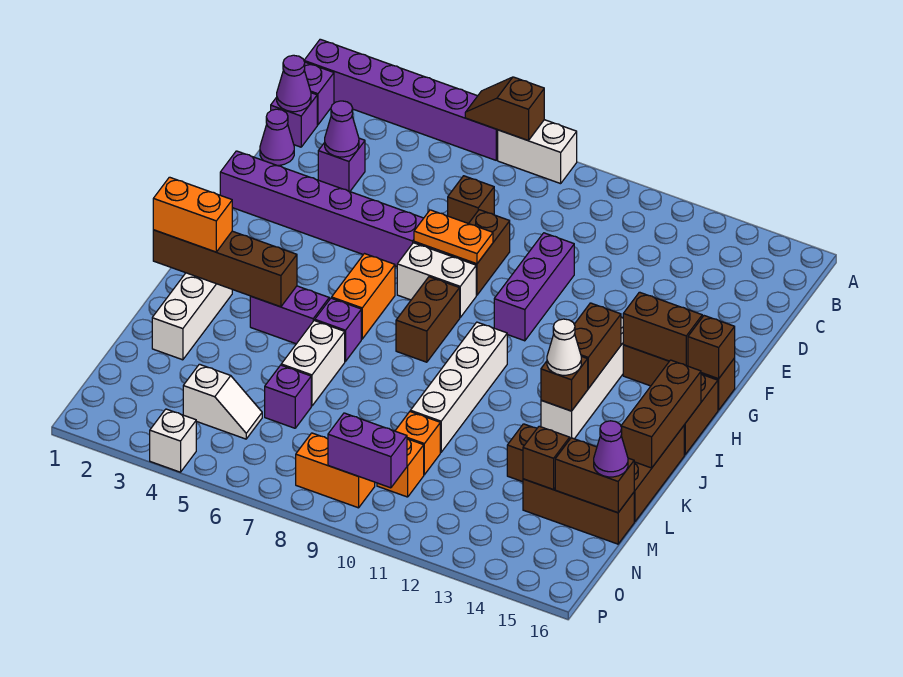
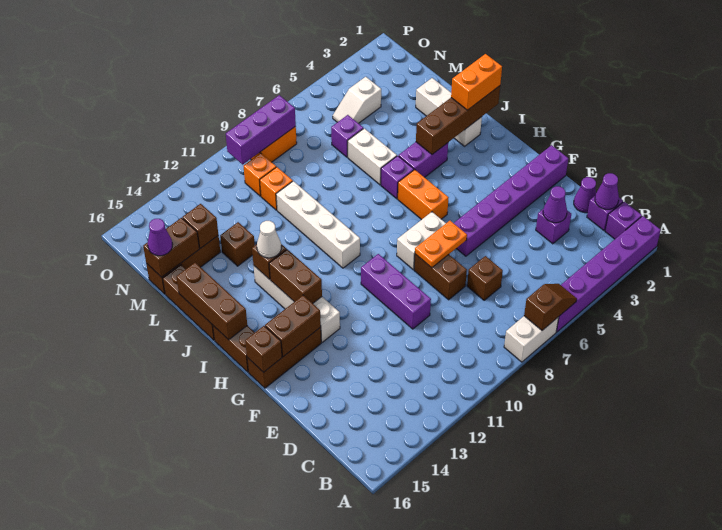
brown brick H8:I8 level 1 -> none
purple brick O9:O10 level 2 -> purple brick O8:O10 level 2
white brick P4 level 1 -> none

